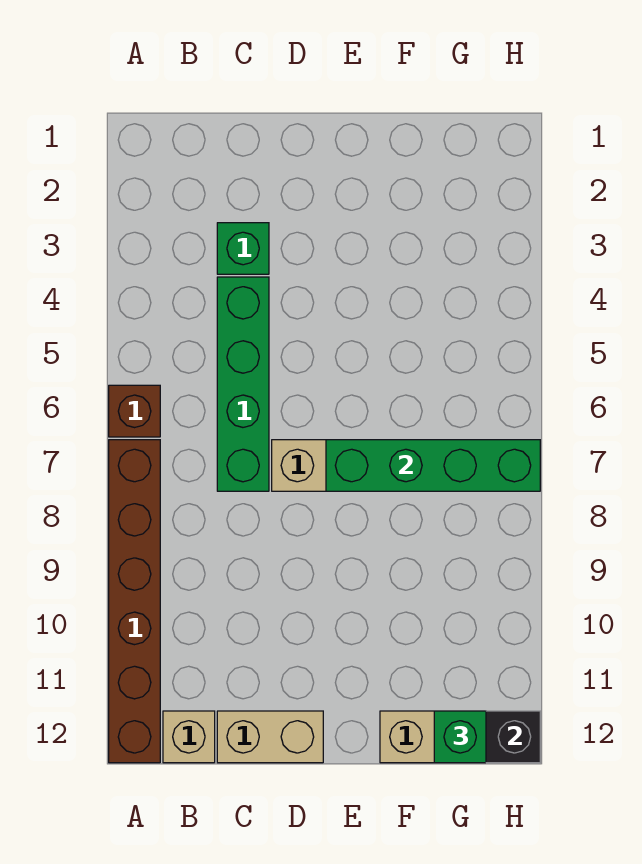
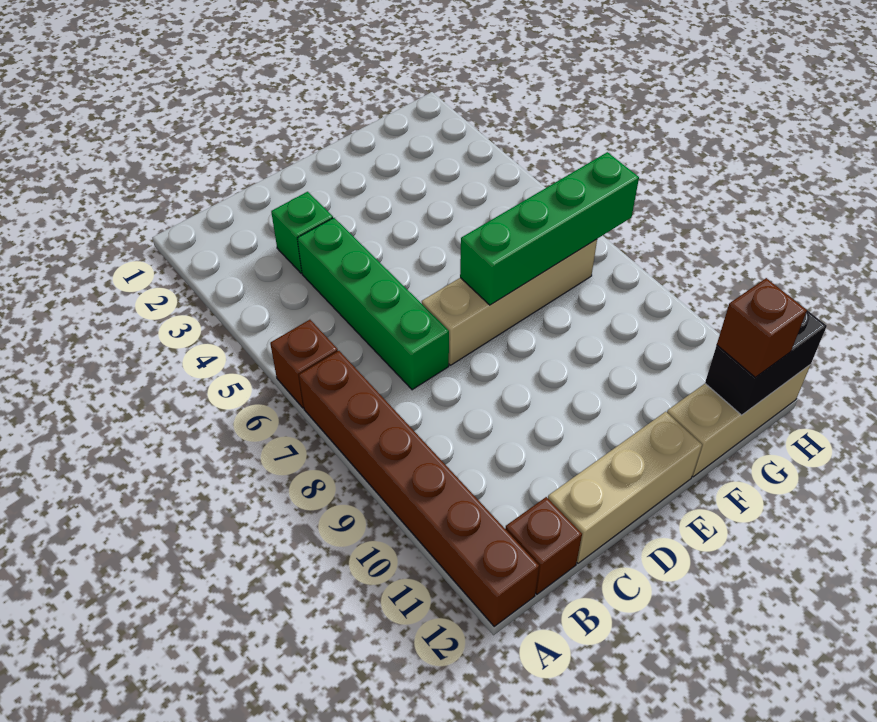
tan brick B12 level 1 -> brown brick B12 level 1
tan brick C12:D12 level 1 -> tan brick C12:E12 level 1
green brick G12 level 3 -> brown brick G12 level 3

